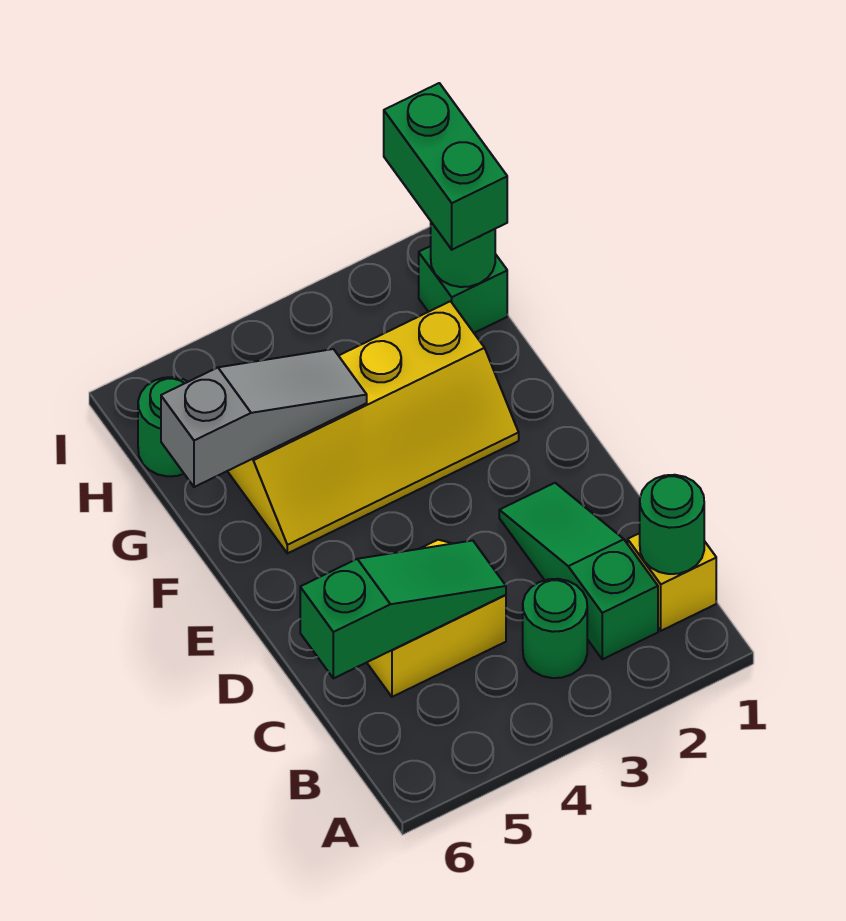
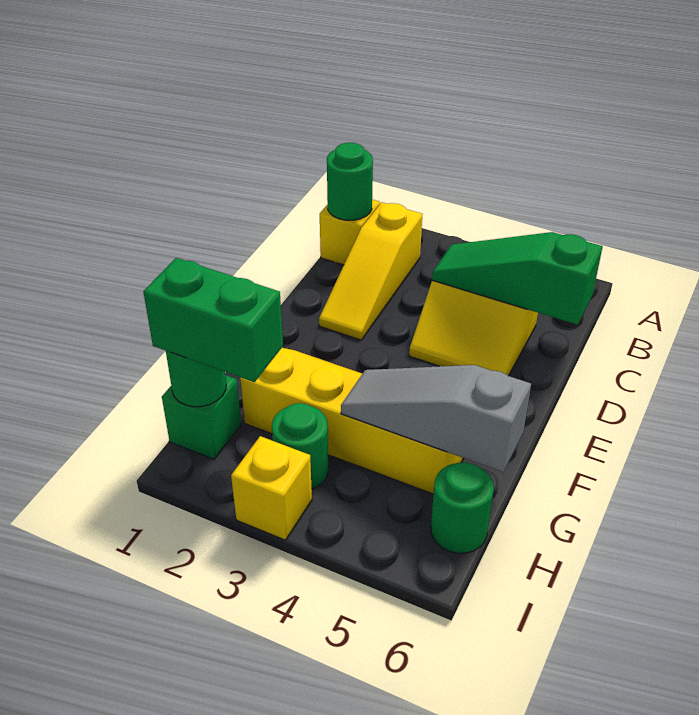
green slope B2:D2 level 1 top B -> yellow slope B2:D2 level 1 top B
green round brick B3 level 1 -> green round brick H3 level 1
green brick H1:I1 level 3 -> green brick H1:H2 level 3
none -> yellow brick I3 level 1

